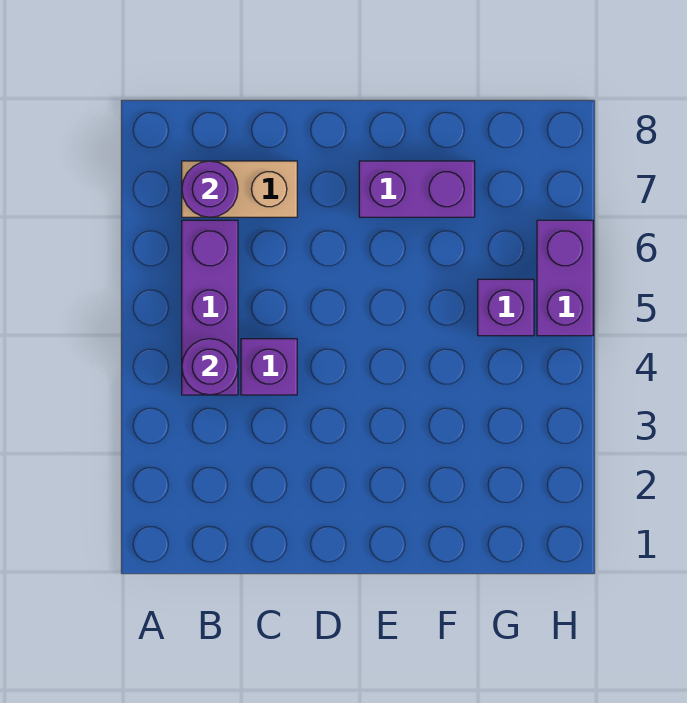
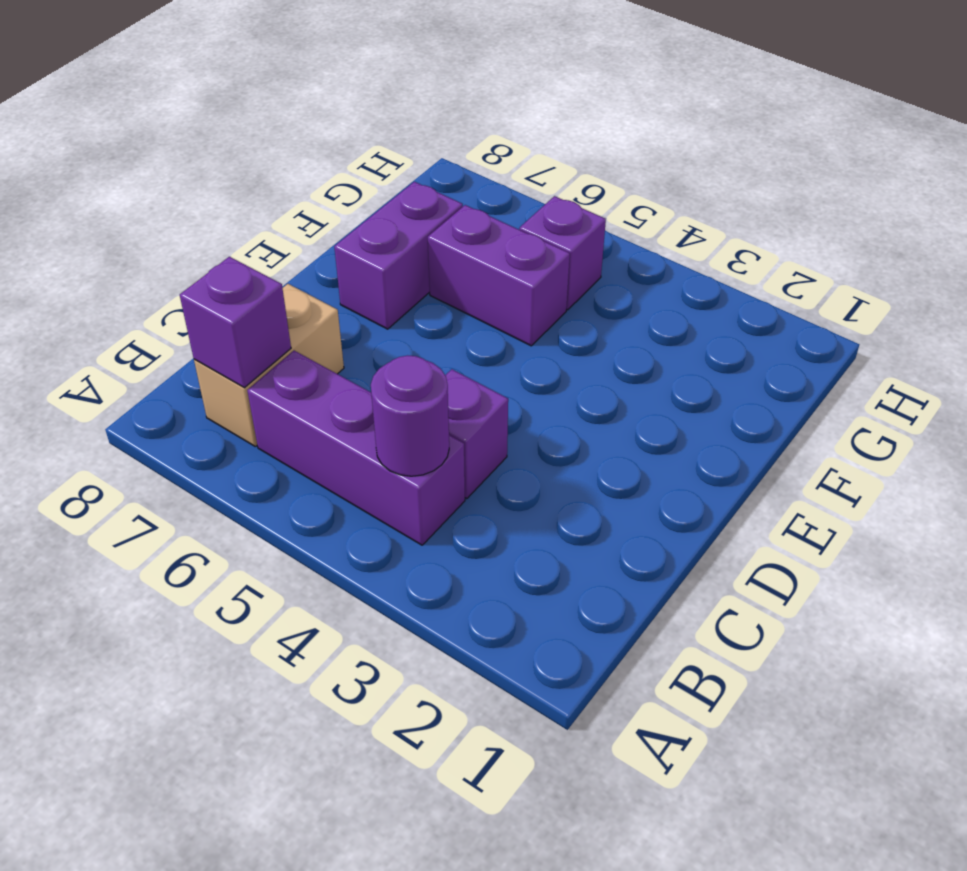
purple round brick B7 level 2 -> purple brick B7 level 2
purple brick H5:H6 level 1 -> purple brick F5:F6 level 1

